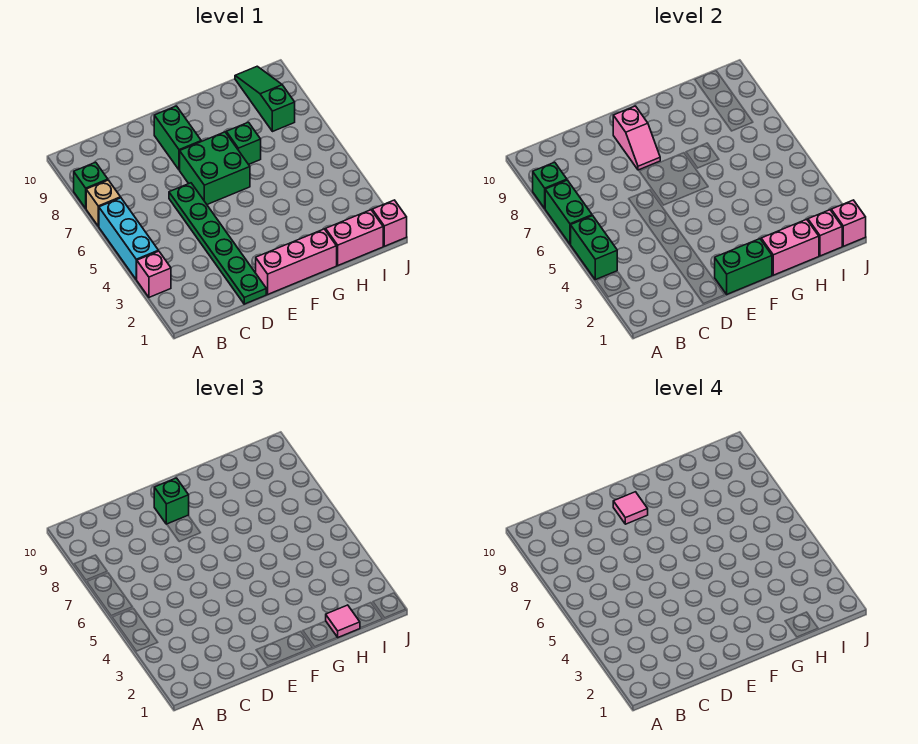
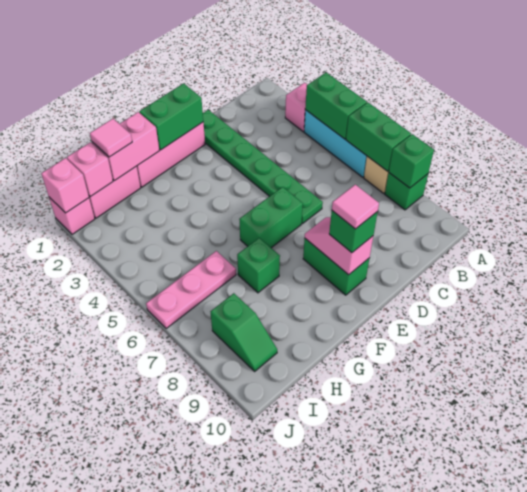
green brick E6:F7 level 1 -> green brick E6:F6 level 1
none -> pink plate H6:J6 level 1
green slope I8:I10 level 1 top 8 -> green slope I8:I9 level 1 top 8

